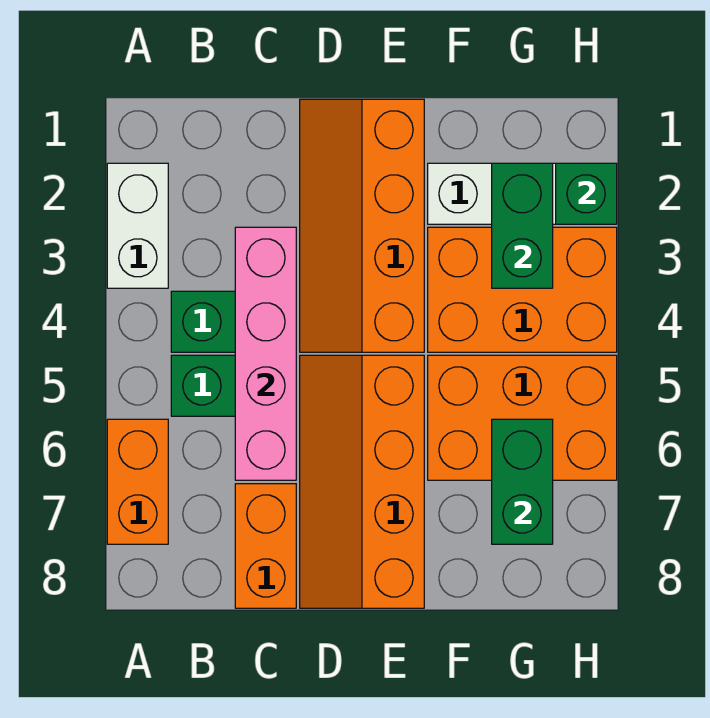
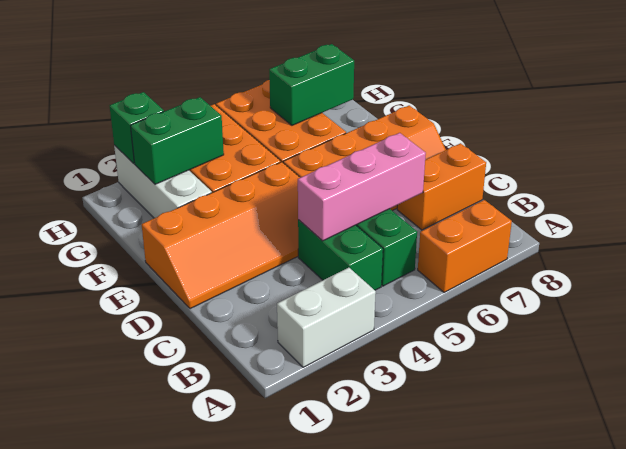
pink brick C3:C6 level 2 -> pink brick C4:C6 level 2

